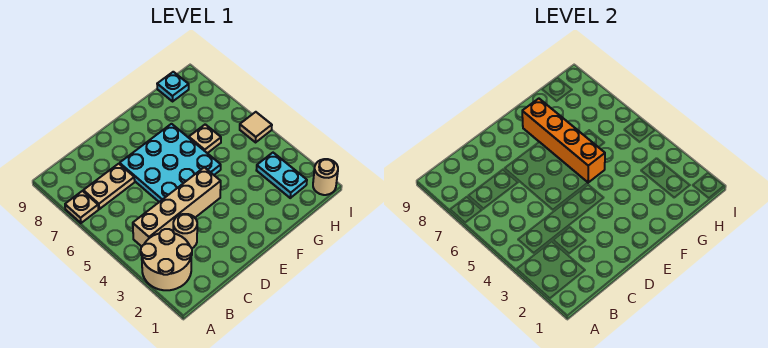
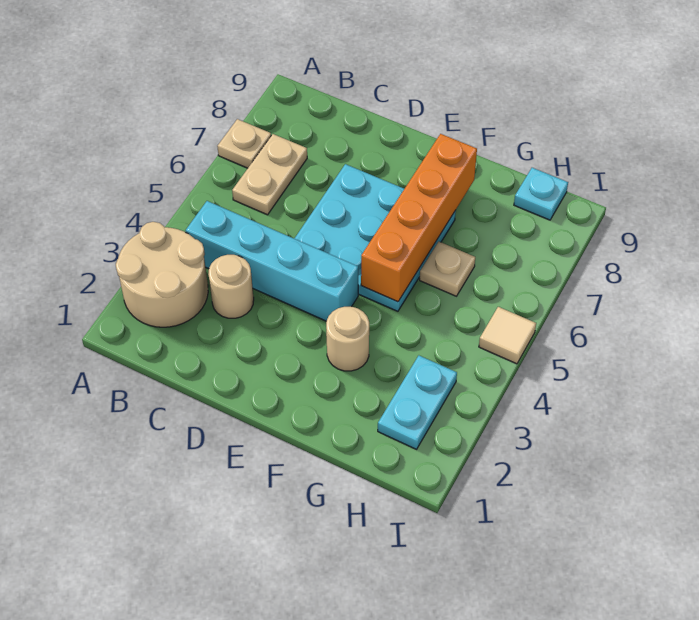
tan brick B4:E4 level 1 -> cyan brick B4:E4 level 1
tan plate B7:C7 level 1 -> tan plate B6:B7 level 1
tan round brick I1 level 1 -> tan round brick F3 level 1

